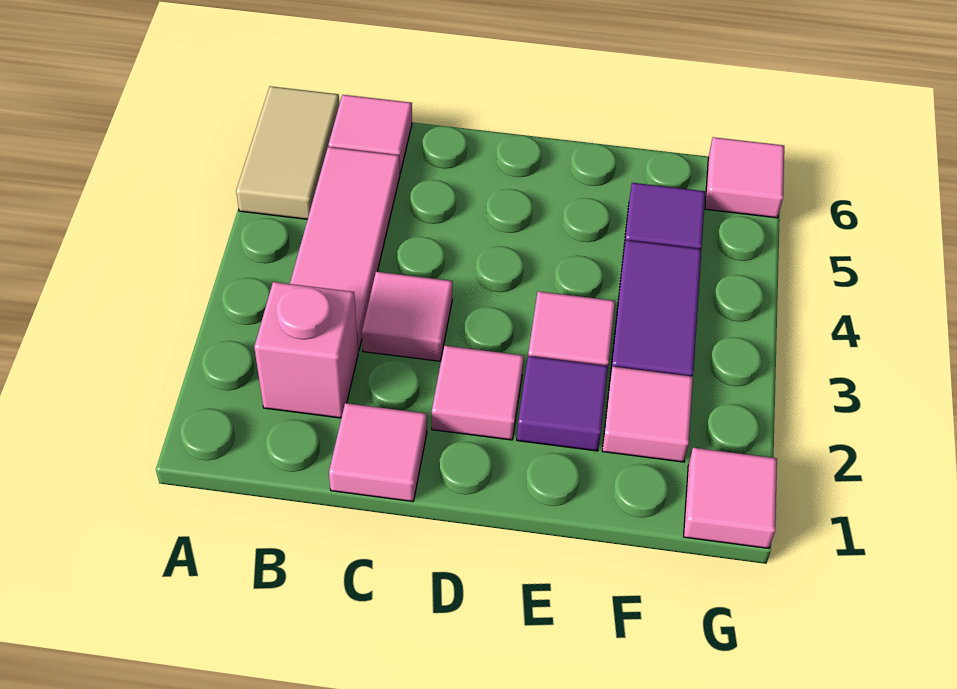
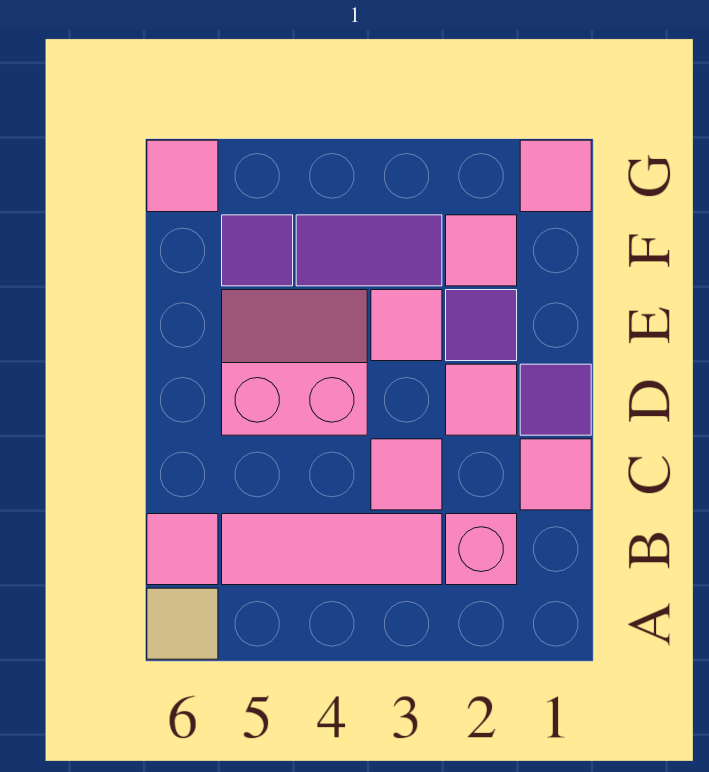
tan tile A5:A6 level 1 -> tan tile A6 level 1
none -> purple tile D1 level 1
none -> pink slope D4:E5 level 1 top D

